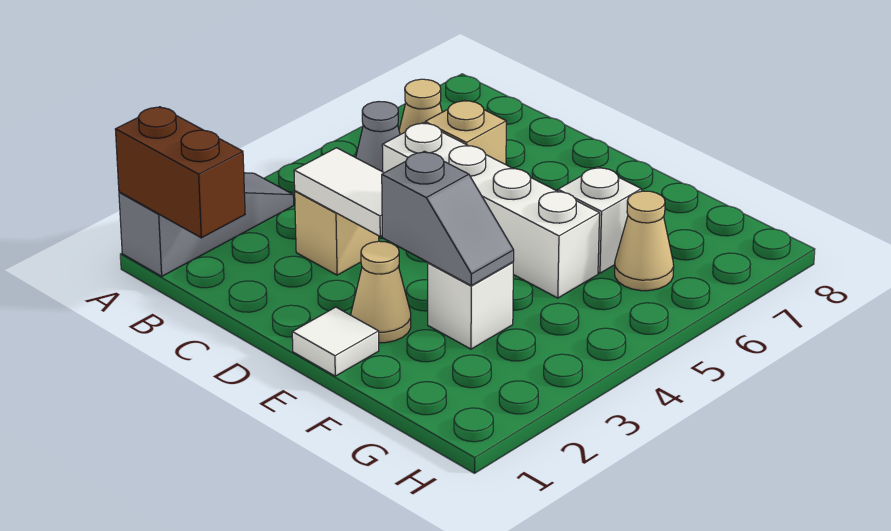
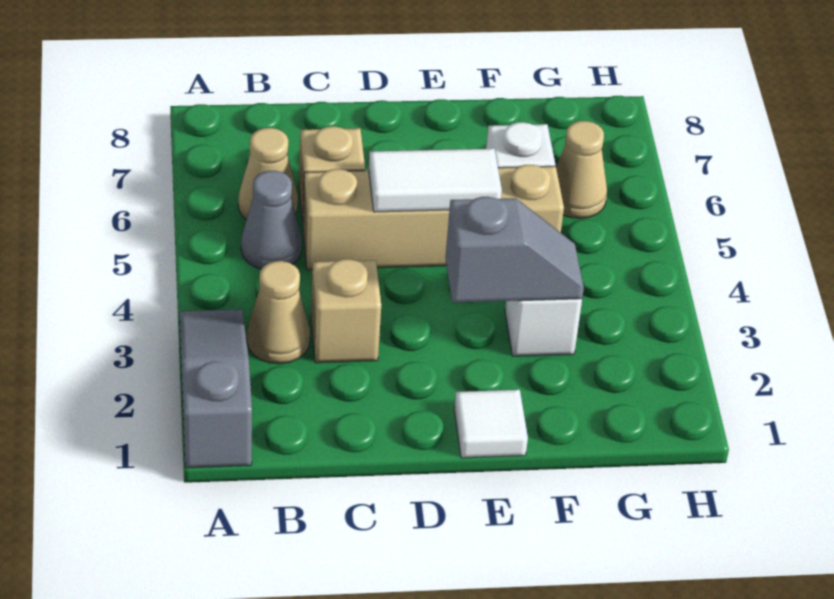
brown brick A1:B1 level 2 -> none
white tile C3:D3 level 2 -> white tile D5:E5 level 2
white brick C5:F5 level 1 -> tan brick C5:F5 level 1
tan cone E2 level 1 -> tan cone B3 level 1

